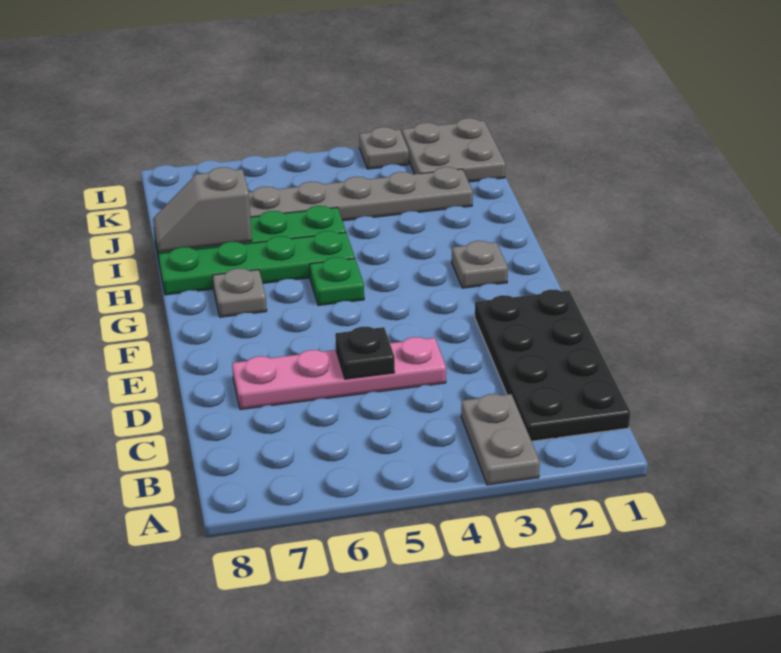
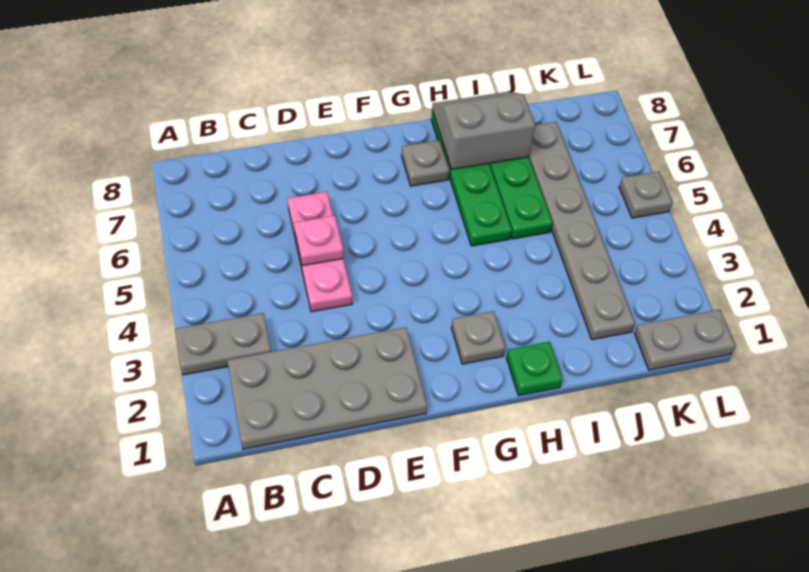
black plate B1:E2 level 1 -> grey plate B1:E2 level 1
pink plate D4:D7 level 1 -> pink plate D4:D6 level 1
black plate D5 level 2 -> pink plate D5 level 2
green plate G5 level 1 -> green plate H1 level 1
grey slope I7:I8 level 2 top 7 -> grey slope H7:I8 level 2 top 7
grey plate K1:L2 level 1 -> grey plate K1:L1 level 1
grey plate L3 level 1 -> grey plate L5 level 1

